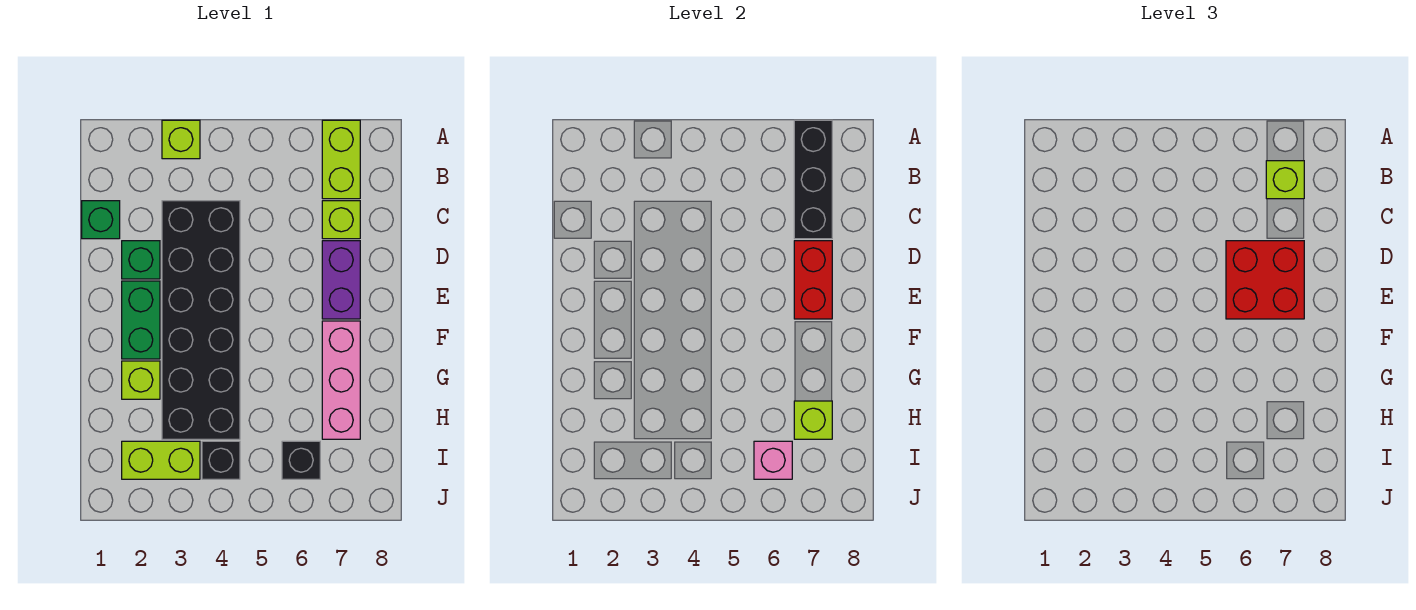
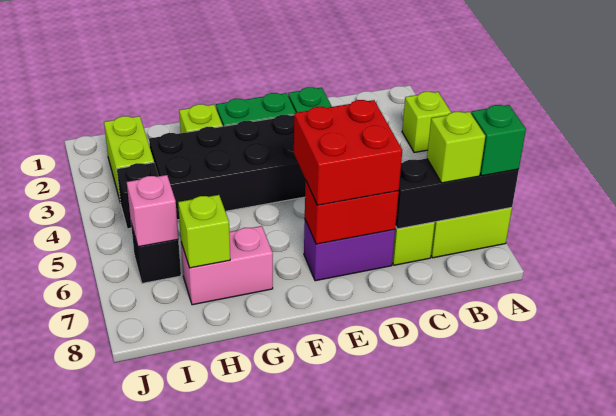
green brick C1 level 1 -> green brick A7 level 3
pink brick F7:H7 level 1 -> pink brick G7:H7 level 1

